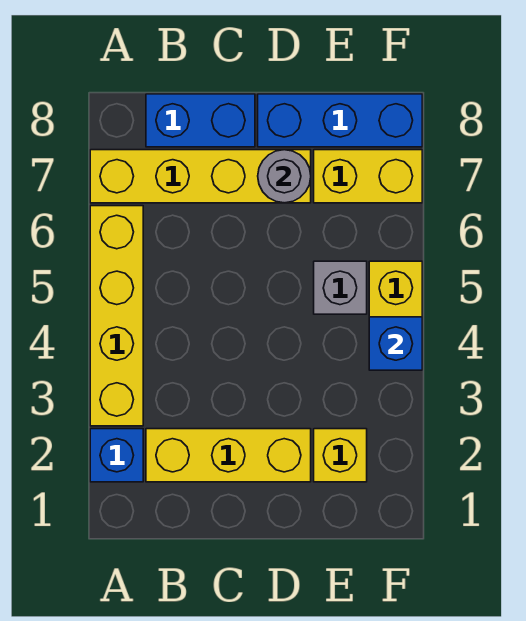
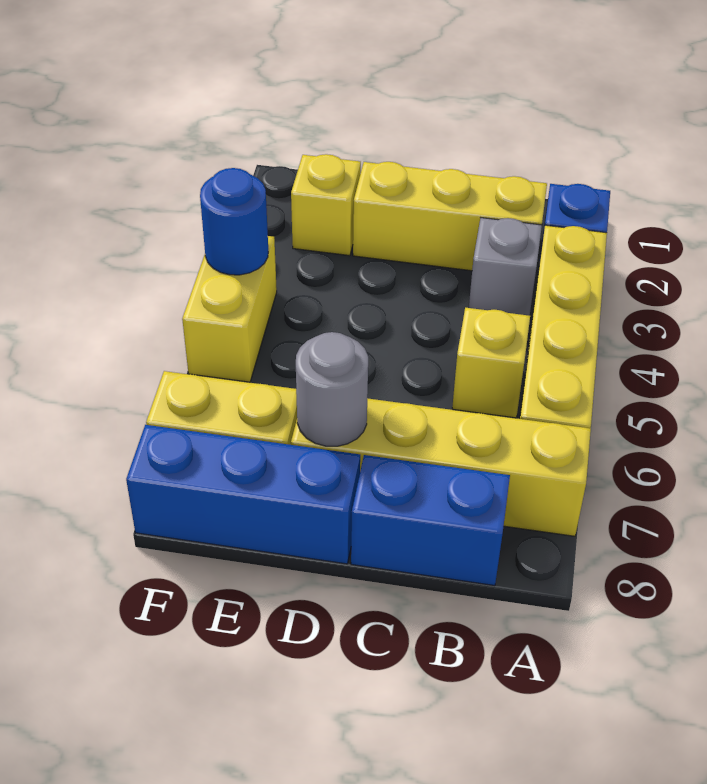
none -> yellow brick B5 level 1
grey brick E5 level 1 -> grey brick B3 level 1
blue brick F4 level 2 -> blue round brick F4 level 2

